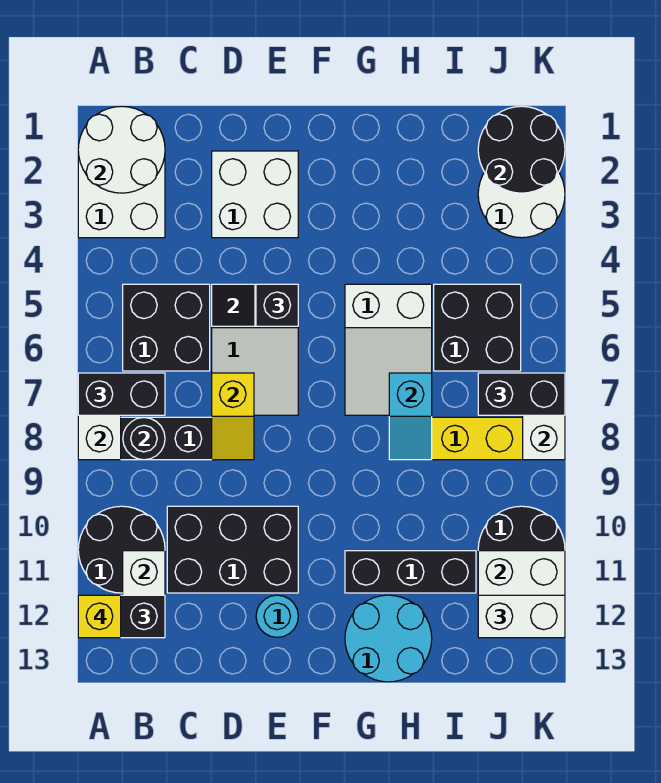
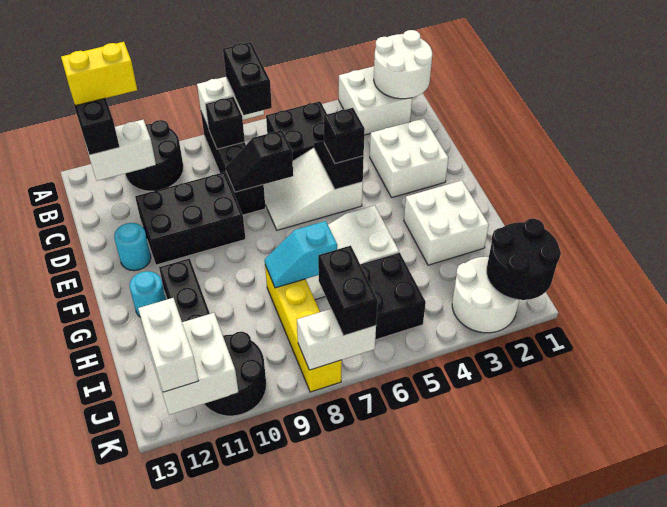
yellow brick A12 level 4 -> yellow brick A11:A12 level 4
black round brick B8 level 2 -> black brick B8 level 2
black brick C10:E11 level 1 -> black brick D9:E11 level 1
yellow slope D7:D8 level 2 top 7 -> black slope D7:D8 level 2 top 7
none -> white brick G2:H3 level 1
cyan round brick G12:H13 level 1 -> cyan round brick G12 level 1

